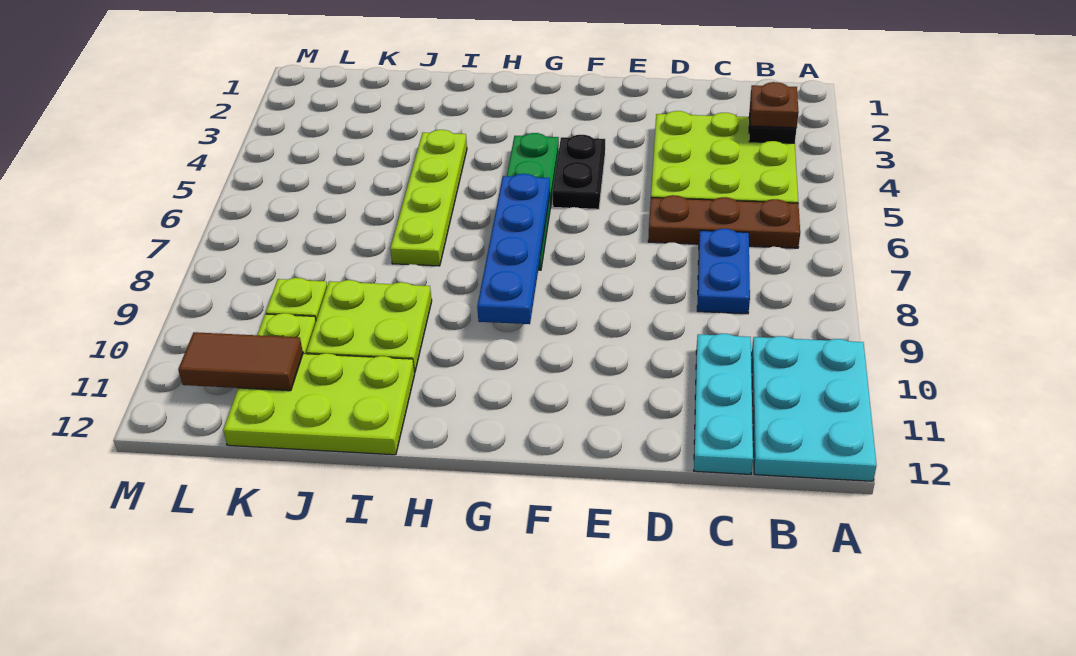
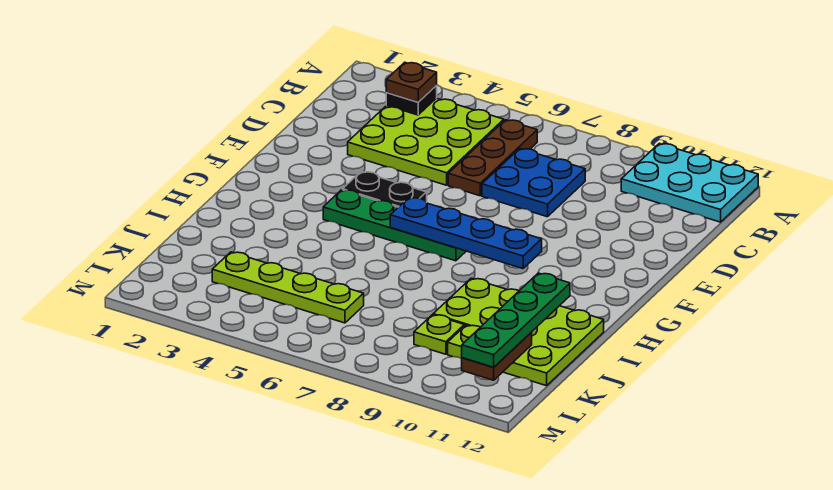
blue plate C7:C8 level 1 -> blue plate C7:D8 level 1
cyan plate C10:C12 level 1 -> none
lime plate I4:I7 level 1 -> lime plate K3:K6 level 1
none -> green plate I11:L11 level 3
brown tile K11:L11 level 2 -> brown plate K11:L11 level 2

